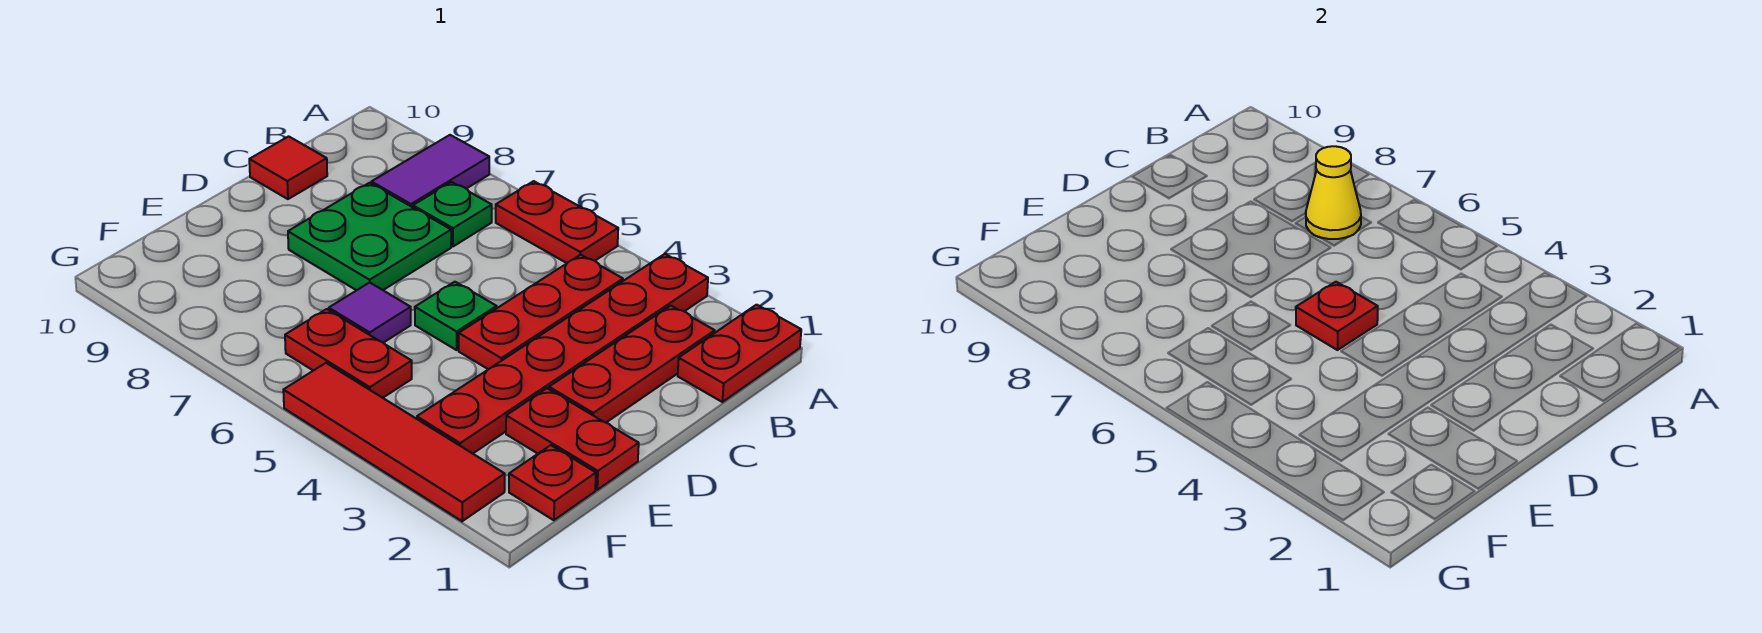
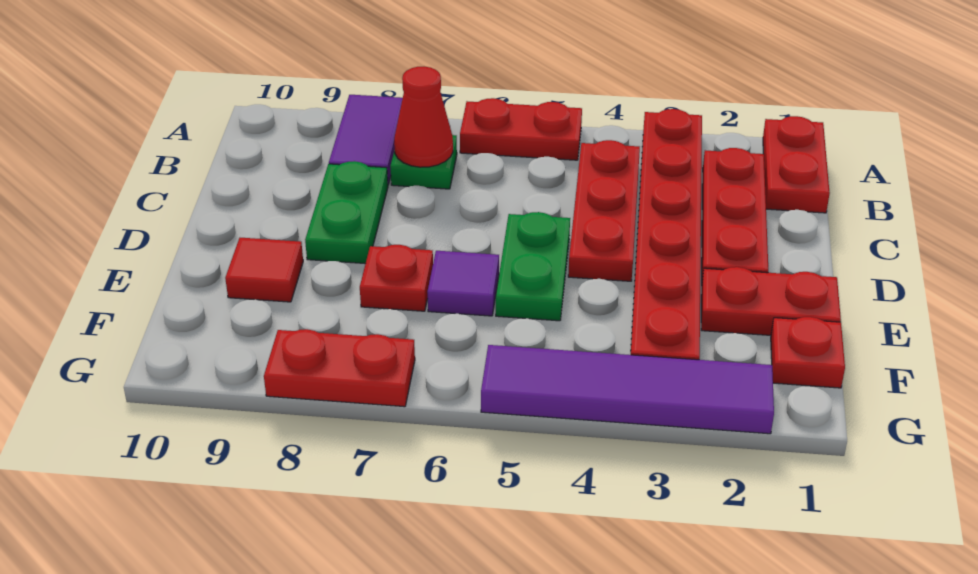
yellow cone B7 level 2 -> red cone B7 level 2
green plate C7:D8 level 1 -> green plate C8:D8 level 1
red tile C10 level 1 -> red tile E9 level 1
green plate D5 level 1 -> green plate D5:E5 level 1
red plate D5 level 2 -> red plate E7 level 1
red plate F5:F6 level 1 -> red plate G7:G8 level 1
red tile G2:G5 level 1 -> purple tile G2:G5 level 1

